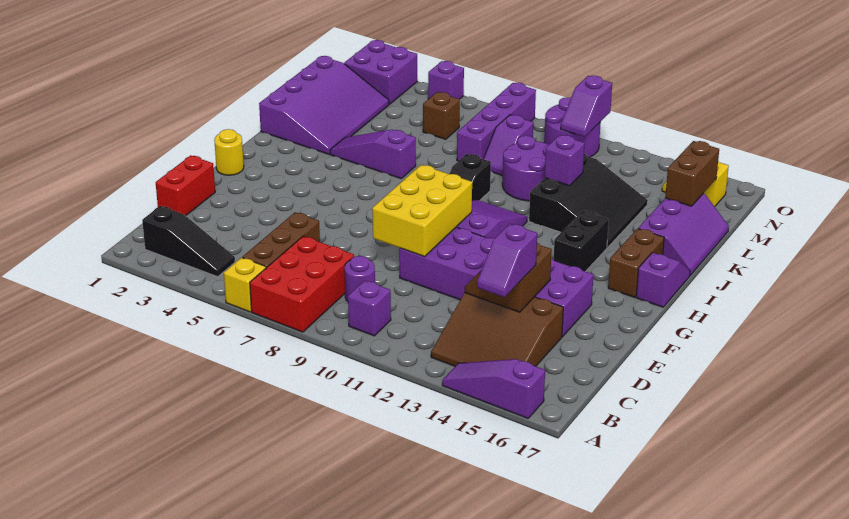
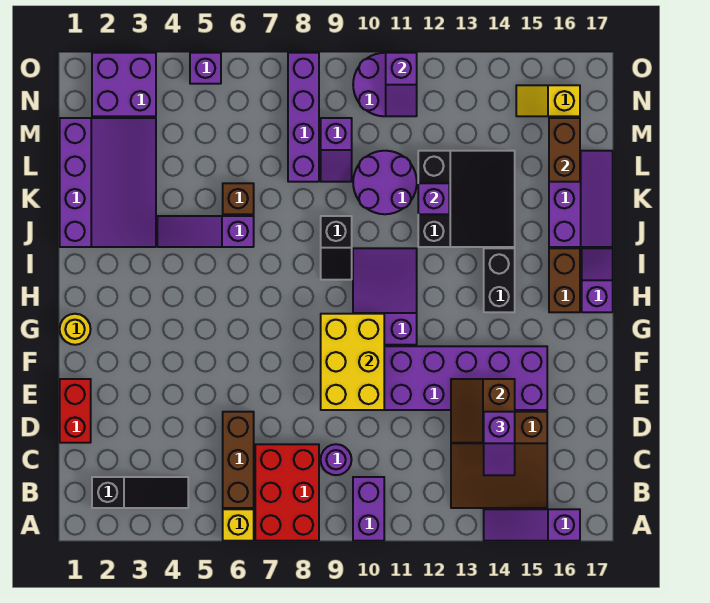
purple brick B10 level 1 -> purple brick A10:B10 level 1
brown brick M6 level 1 -> brown brick K6 level 1

